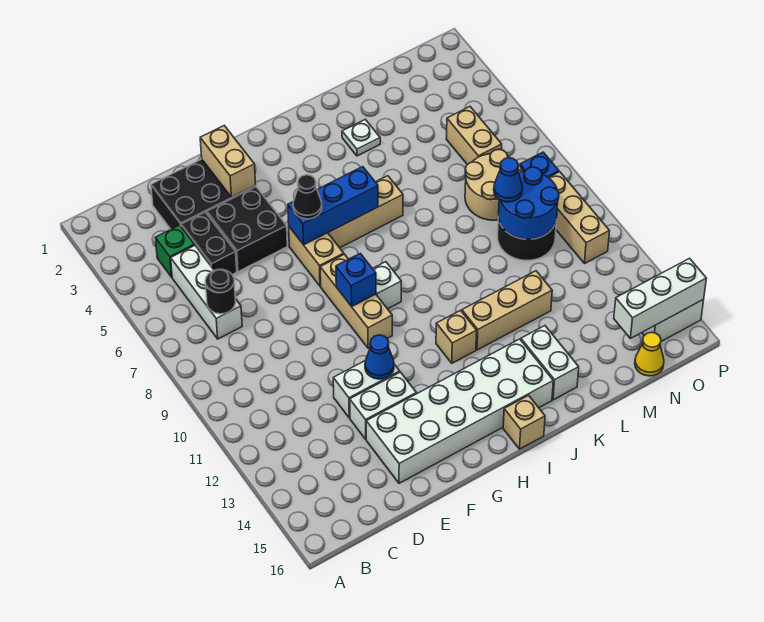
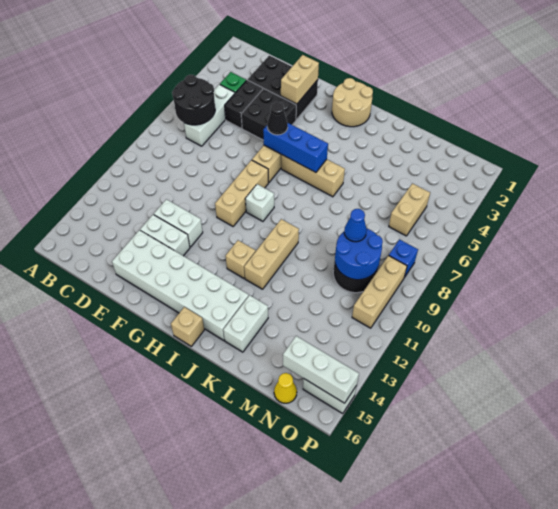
black round brick C7 level 2 -> black round brick B6:C7 level 2
blue cone F12 level 2 -> none
blue brick G9 level 2 -> none
tan brick J12:L12 level 1 -> tan brick J10:J12 level 1
white plate K3 level 1 -> none
tan round brick M7:N8 level 1 -> tan round brick H1:I2 level 1

